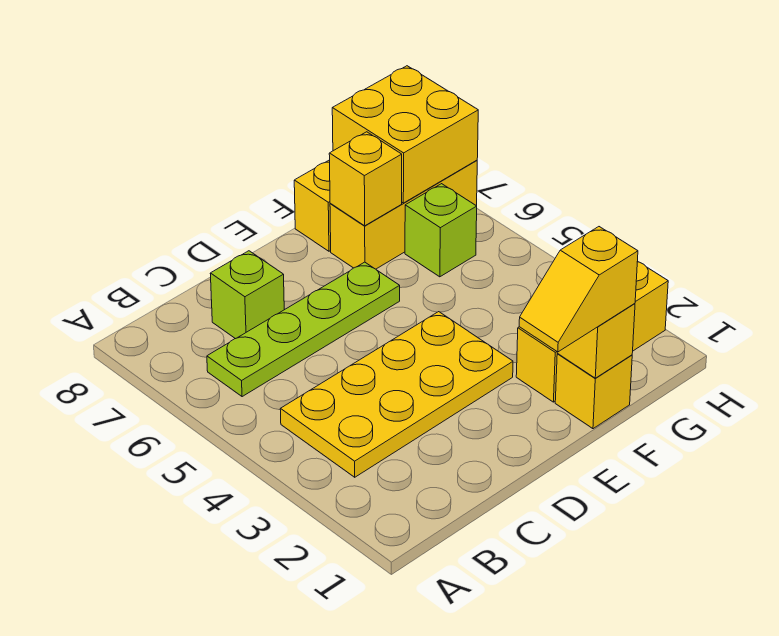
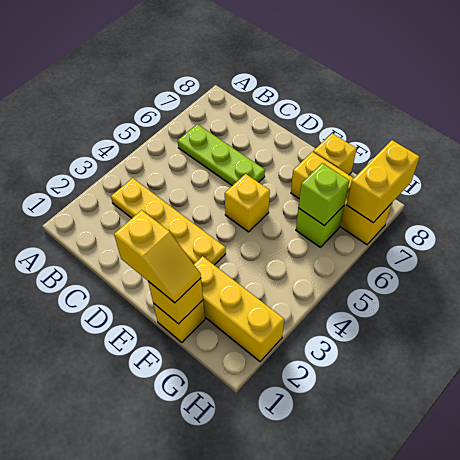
yellow plate B3:E4 level 1 -> yellow plate B3:E3 level 1
lime plate B6:E6 level 1 -> lime plate B6:D6 level 1
lime brick C7 level 1 -> lime brick G6 level 2
yellow slope E1:F1 level 3 top F -> yellow slope E1:F1 level 3 top E
yellow brick F7 level 2 -> yellow brick E5 level 1
yellow brick G7:H8 level 2 -> yellow brick H7:H8 level 2

